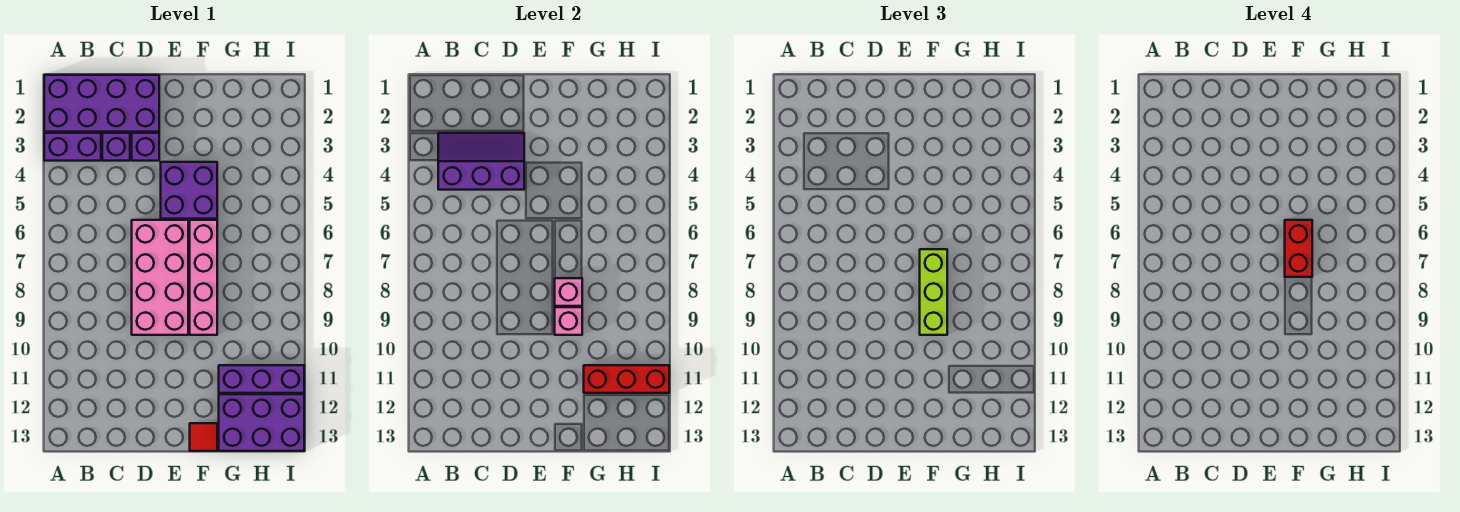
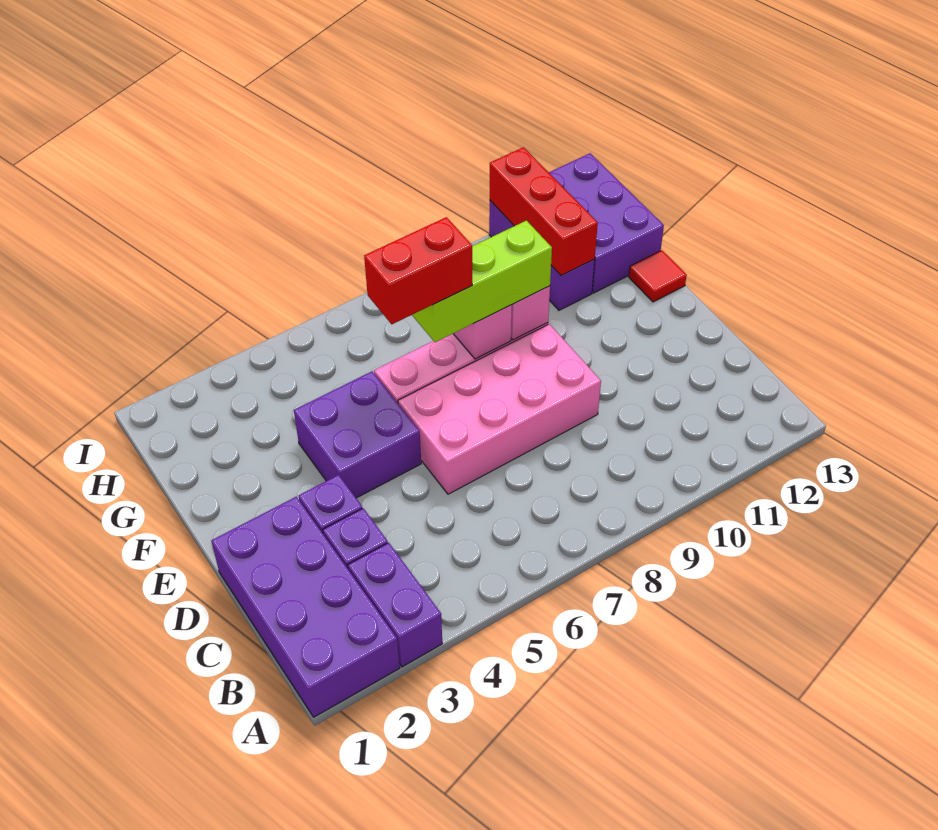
purple slope B3:D4 level 2 top 4 -> none

